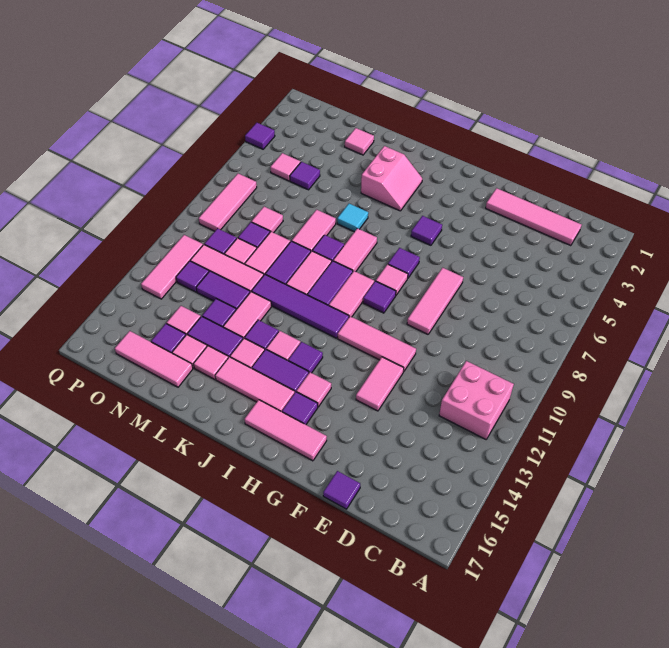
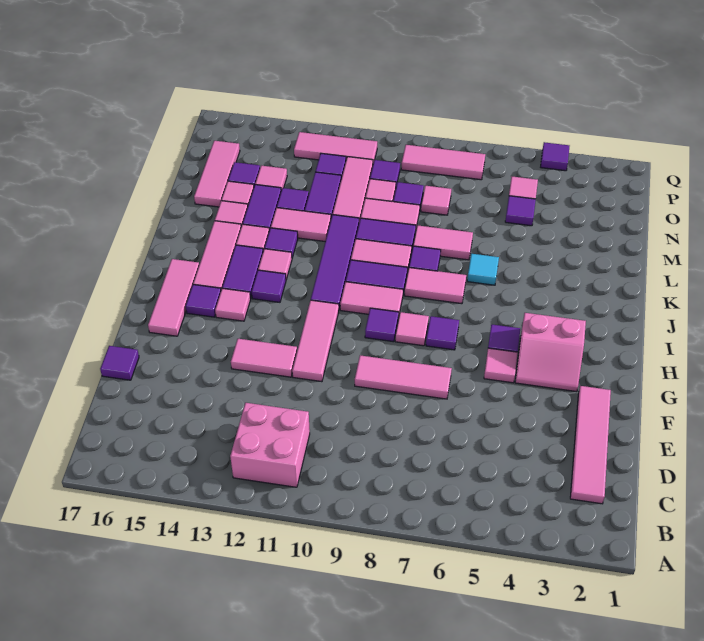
pink slope J3:K4 level 1 top K -> pink slope G3:H4 level 1 top H
pink tile M2 level 1 -> pink tile G5 level 1

